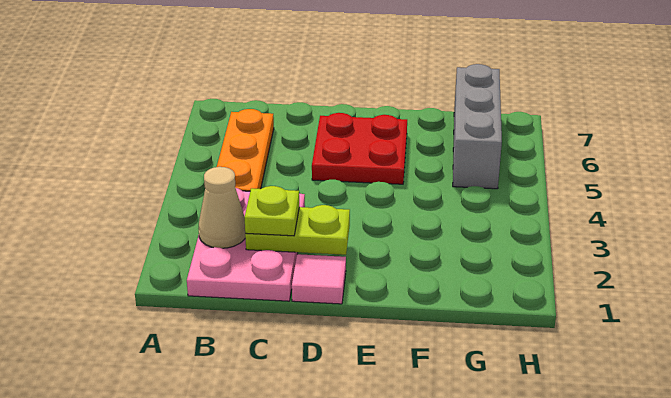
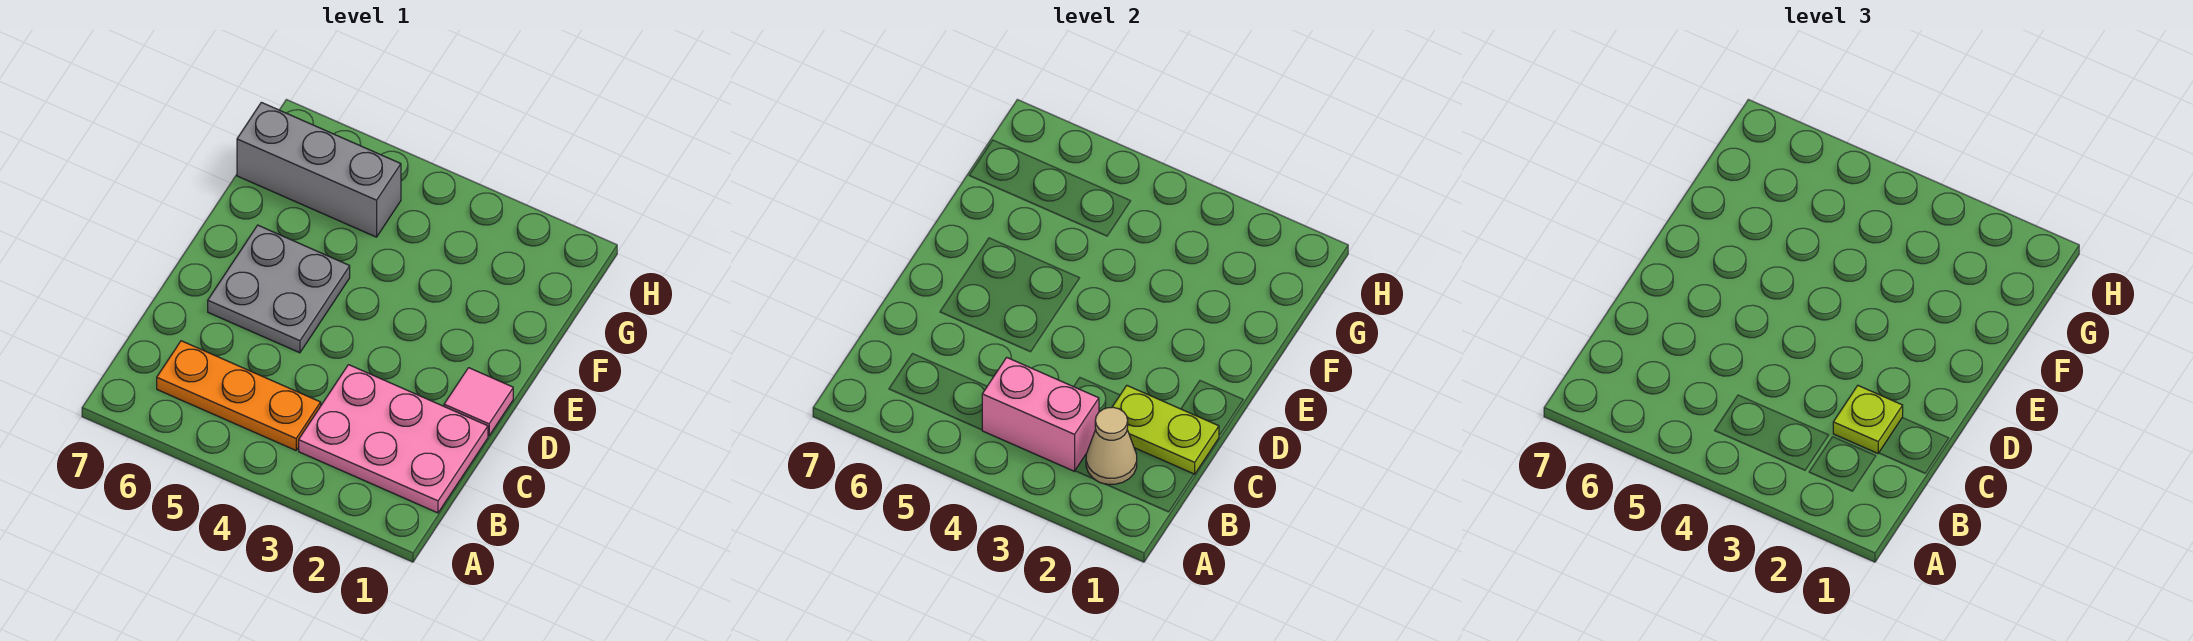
none -> pink brick B3:B4 level 2
lime plate C2:D2 level 2 -> lime plate C1:C2 level 2
red plate D5:E6 level 1 -> grey plate D5:E6 level 1

